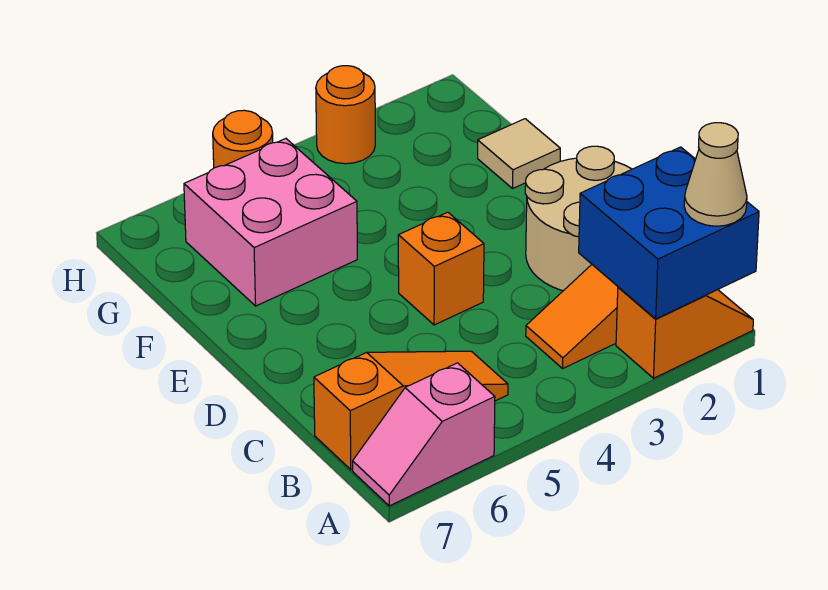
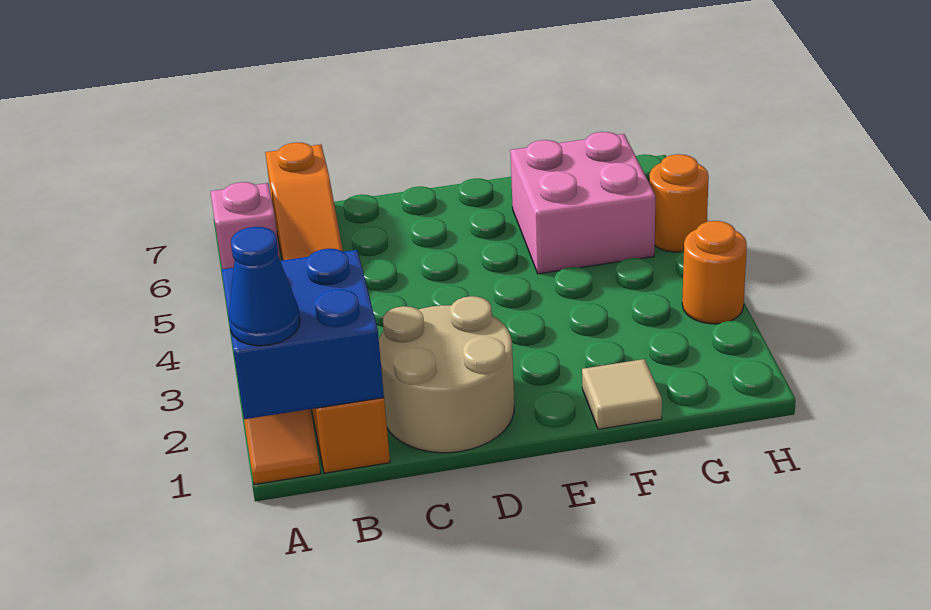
tan cone A1 level 3 -> blue cone A1 level 3
orange brick D4 level 1 -> none

